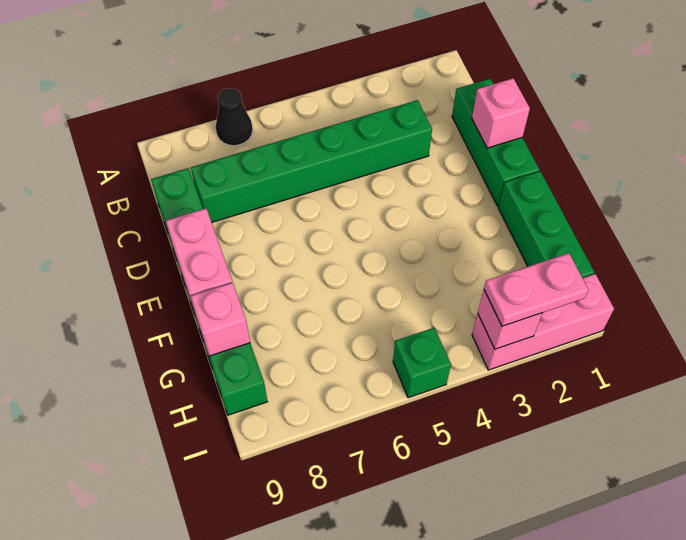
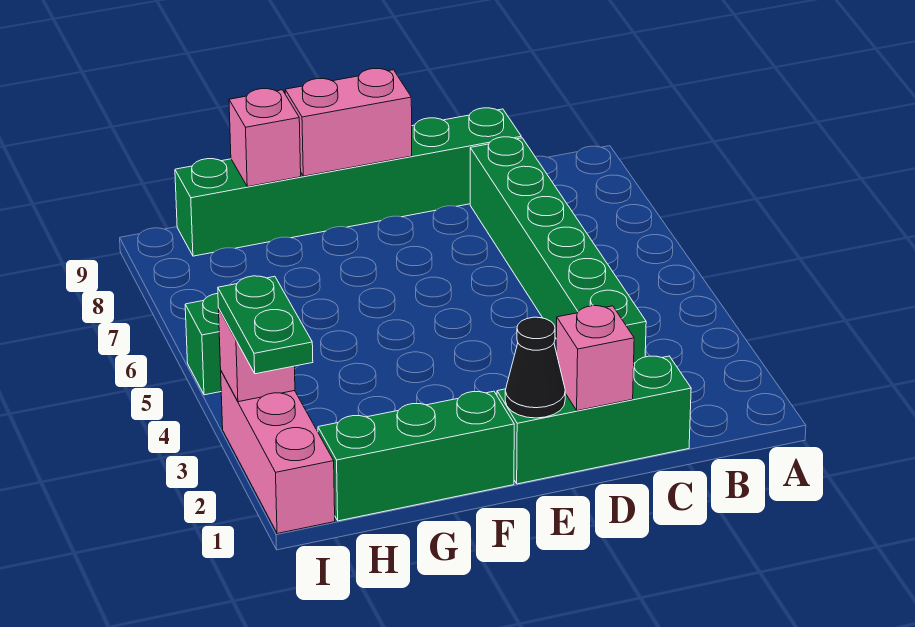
black cone A7 level 1 -> black cone E1 level 2
pink plate I2:I3 level 3 -> green plate I2:I3 level 3

